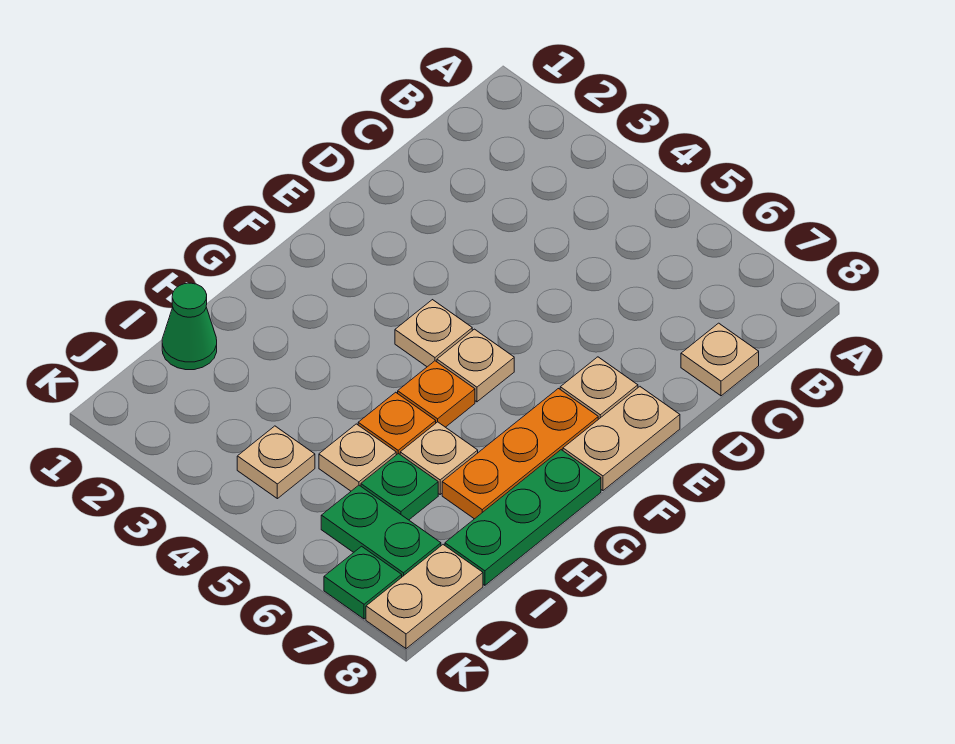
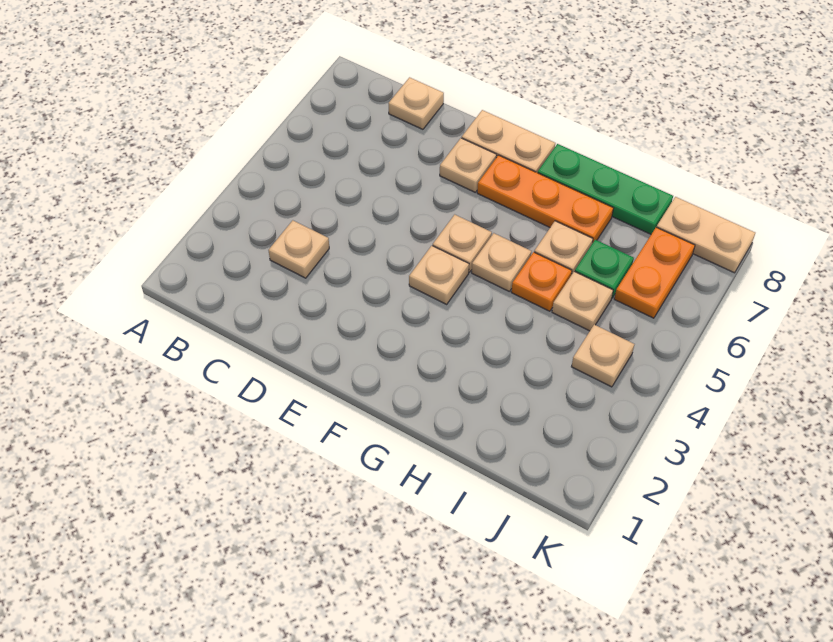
none -> tan plate C3 level 1
orange plate G5 level 1 -> tan plate G5 level 1
green cone I1 level 1 -> none
green plate J6:J7 level 1 -> orange plate J6:J7 level 1
green plate K7 level 1 -> none

